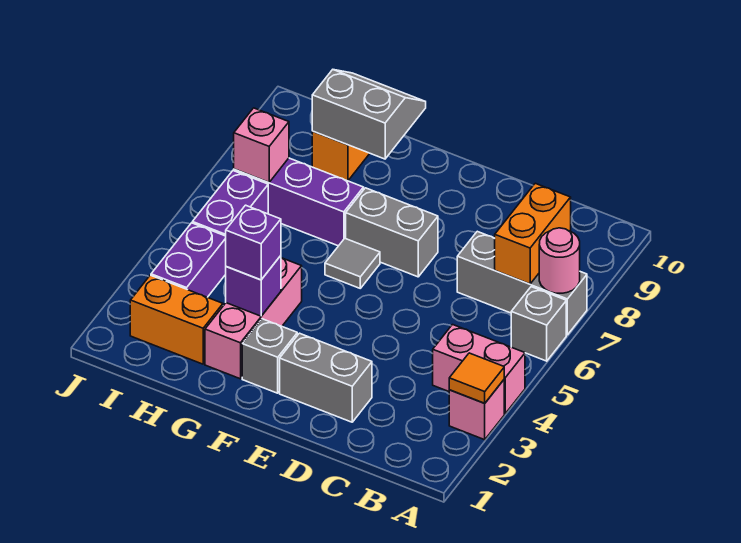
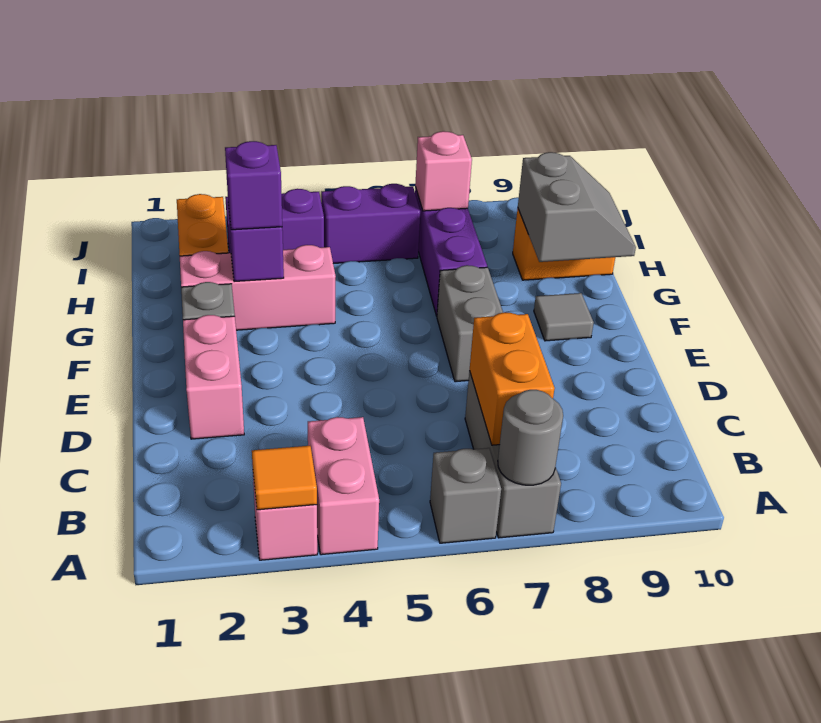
pink round brick A7 level 2 -> grey round brick A7 level 2
orange brick B7:B8 level 2 -> orange brick B7:C7 level 2
grey brick D2:E2 level 1 -> pink brick D2:E2 level 1
grey tile F6 level 1 -> grey tile F9 level 1

